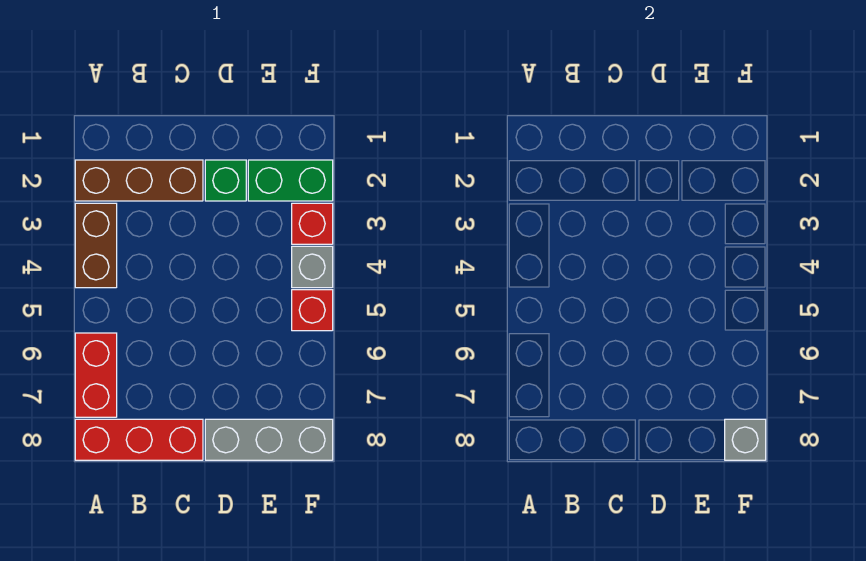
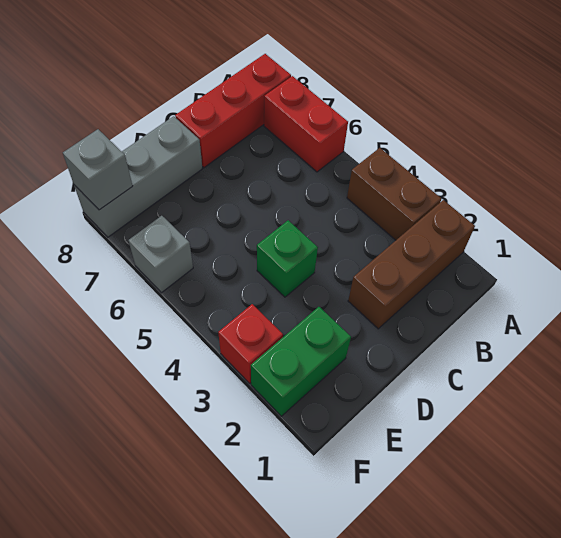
green brick D2 level 1 -> green brick D4 level 1
grey brick F4 level 1 -> grey brick F6 level 1
red brick F5 level 1 -> none

